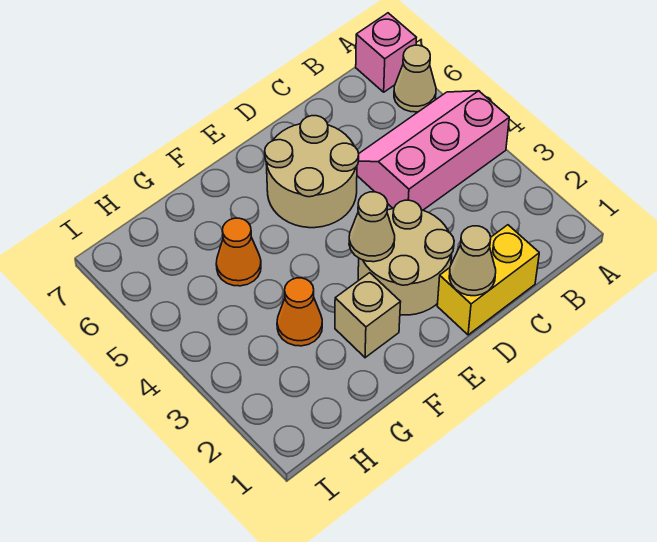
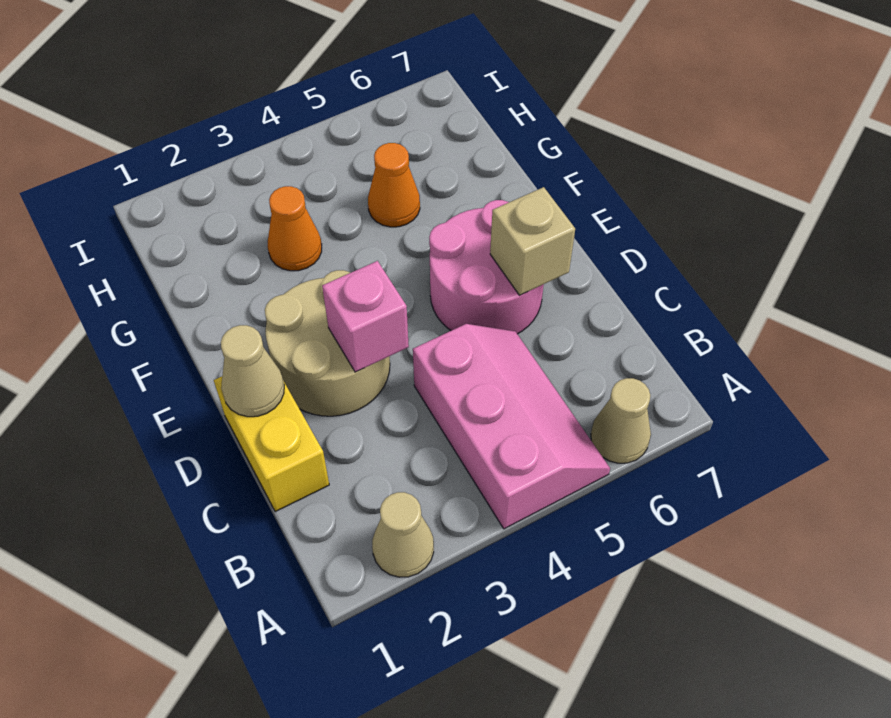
pink brick A7 level 1 -> pink brick D3 level 2
tan round brick D5:E6 level 1 -> pink round brick D5:E6 level 1
tan cone E3 level 2 -> tan cone A2 level 1
tan brick F2 level 1 -> tan brick D6 level 2

